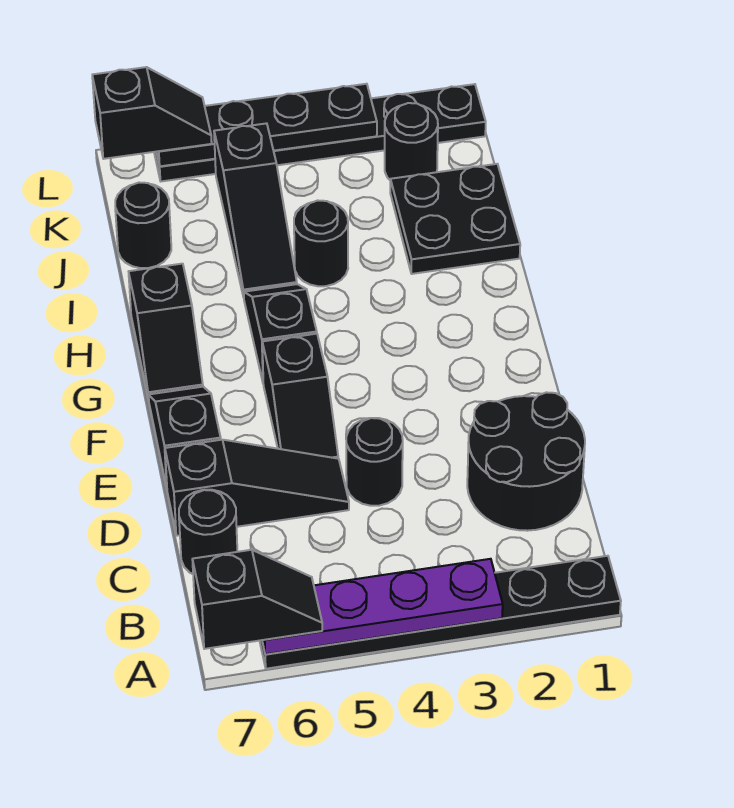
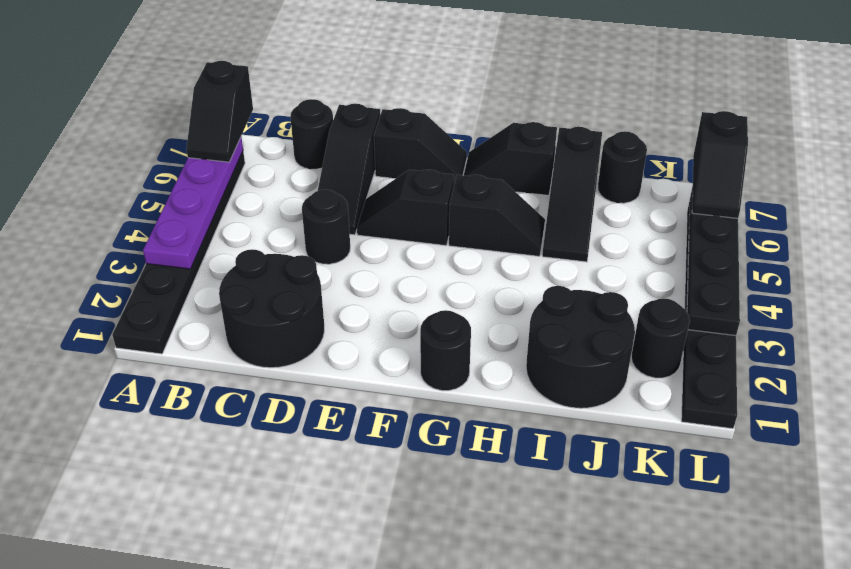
black plate I1:J2 level 1 -> black round brick I1:J2 level 1
black round brick I4 level 1 -> black round brick G1 level 1
black slope I5:K5 level 1 top K -> black slope I5:I7 level 1 top 7

